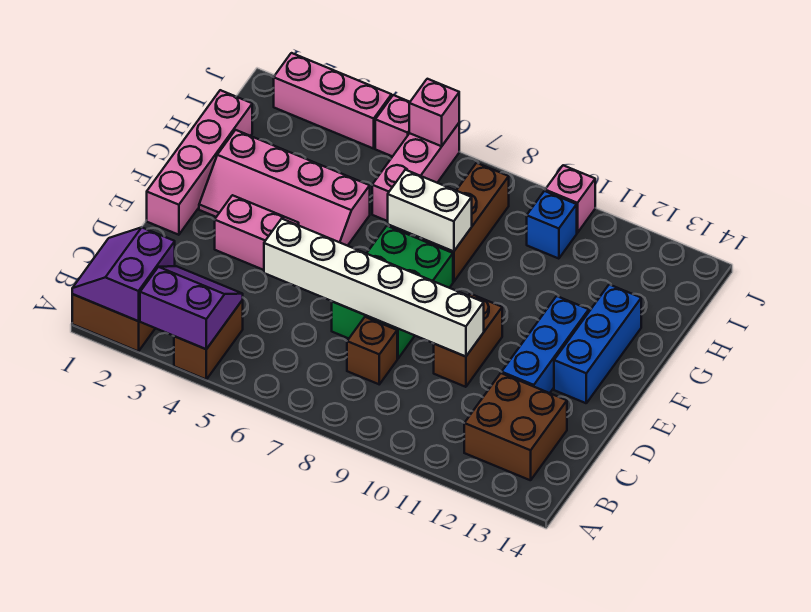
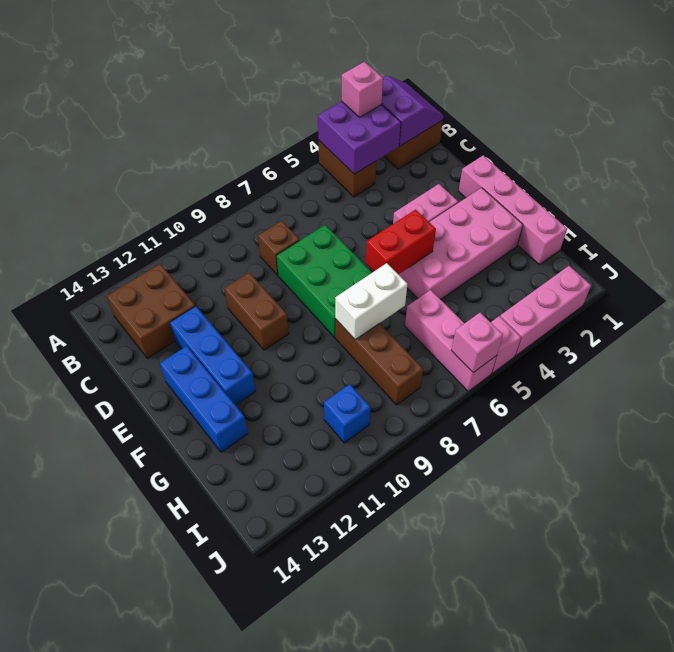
purple slope A3:B4 level 2 top A -> purple brick A3:B4 level 2
white brick D5:D10 level 2 -> none
pink slope F2:G5 level 1 top G -> pink brick F2:G5 level 1
none -> red brick F5:F6 level 2
pink brick J10 level 1 -> pink brick A3 level 3

